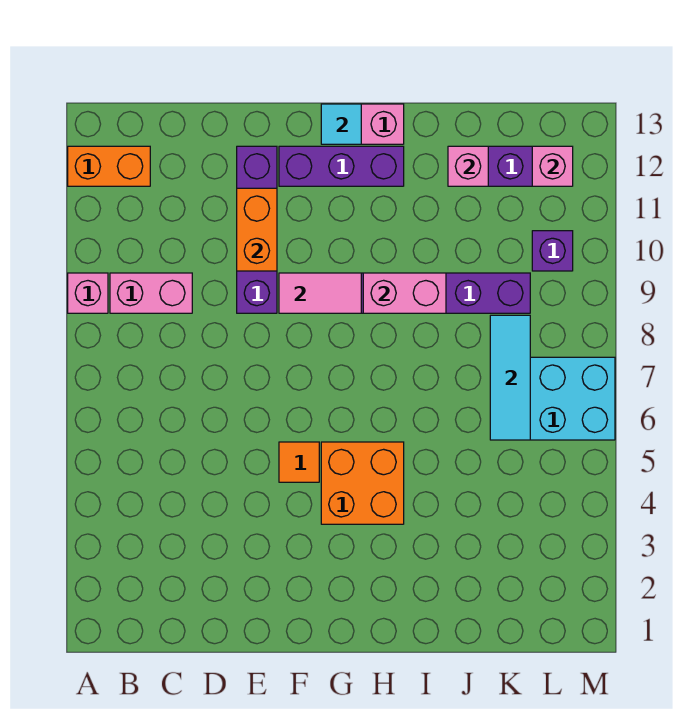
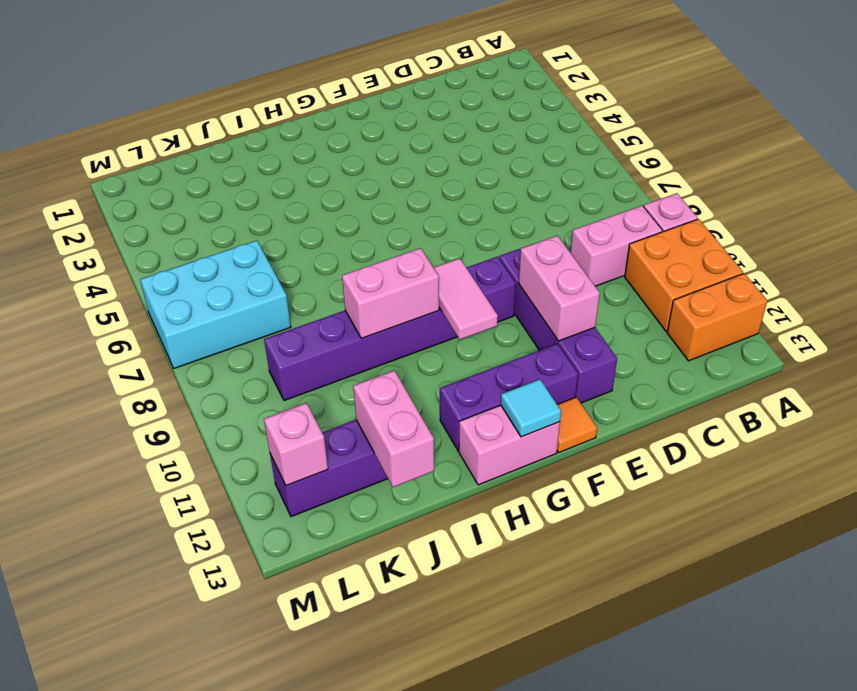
orange brick E10:E11 level 2 -> pink brick E10:E11 level 2
orange tile F5 level 1 -> orange tile F13 level 1
pink tile F9:G9 level 2 -> pink tile G9:G10 level 2
orange brick G4:H5 level 1 -> orange brick A10:B11 level 1
pink brick J12 level 2 -> pink brick J12:J13 level 2
cyan tile K6:K8 level 2 -> none
purple brick L10 level 1 -> none

